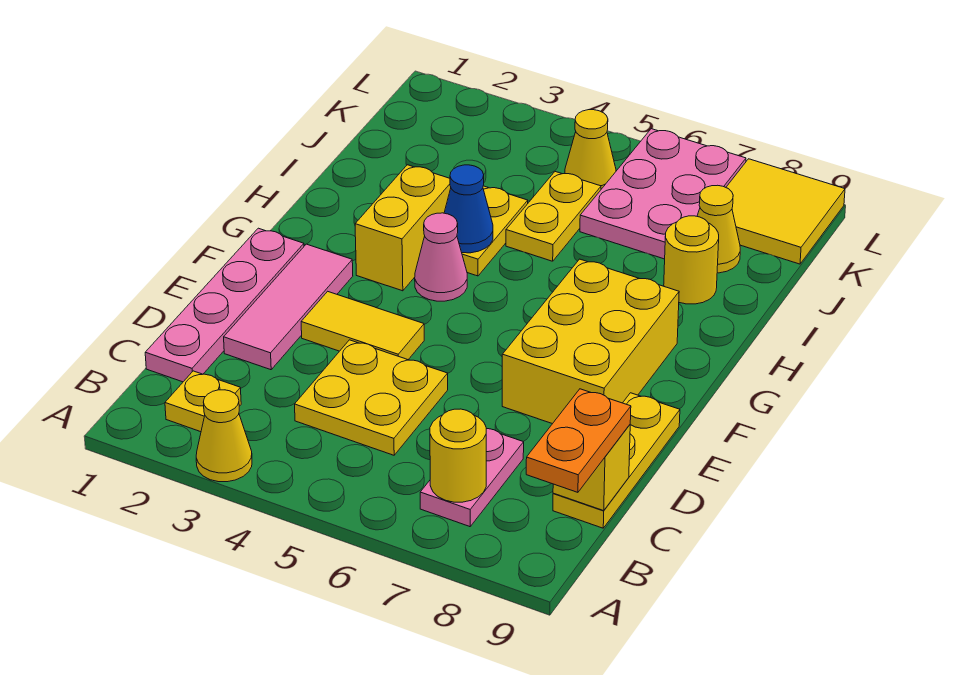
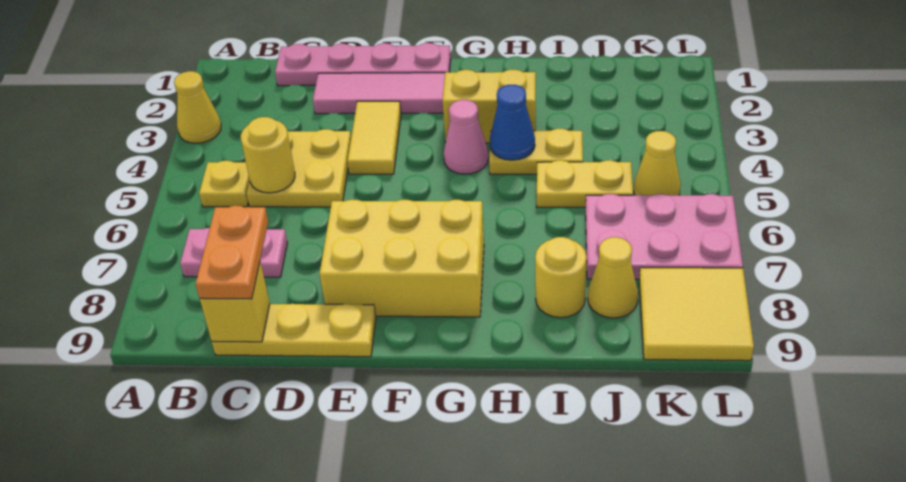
yellow plate B2 level 1 -> yellow plate B5 level 1
yellow round brick B7 level 2 -> yellow round brick C5 level 2
orange plate B9:C9 level 3 -> orange plate C8:C9 level 3

